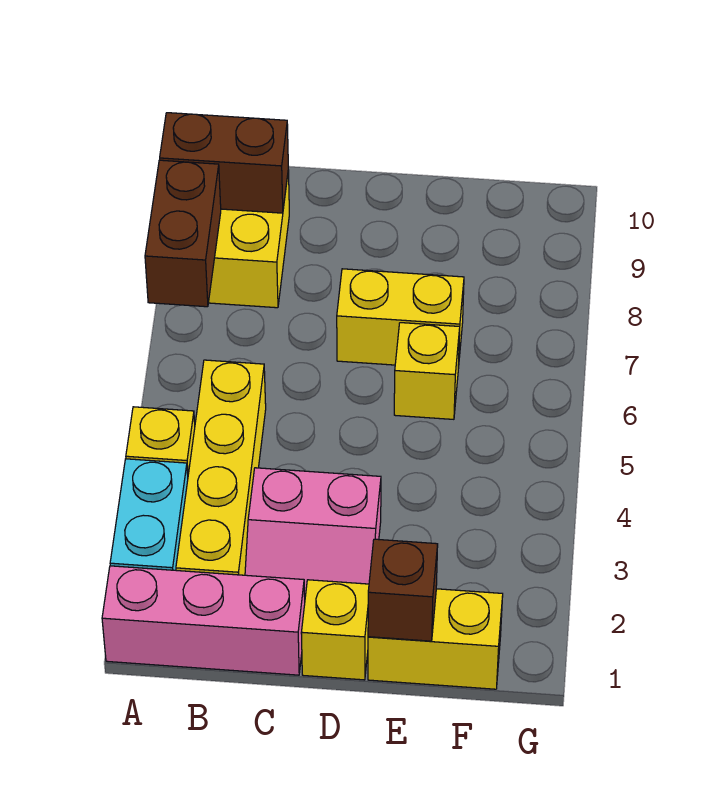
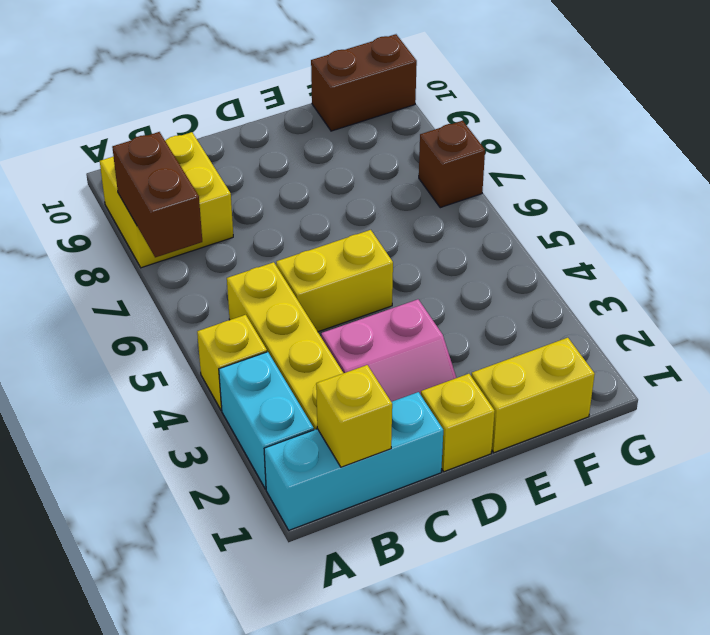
pink brick A1:C1 level 1 -> cyan brick A1:C1 level 1
brown brick A9:B9 level 2 -> brown brick F10:G10 level 1
yellow brick D7:E7 level 1 -> yellow brick C5:D5 level 1
brown brick E1 level 2 -> brown brick G7 level 1
yellow brick E6 level 1 -> yellow brick B1 level 2

